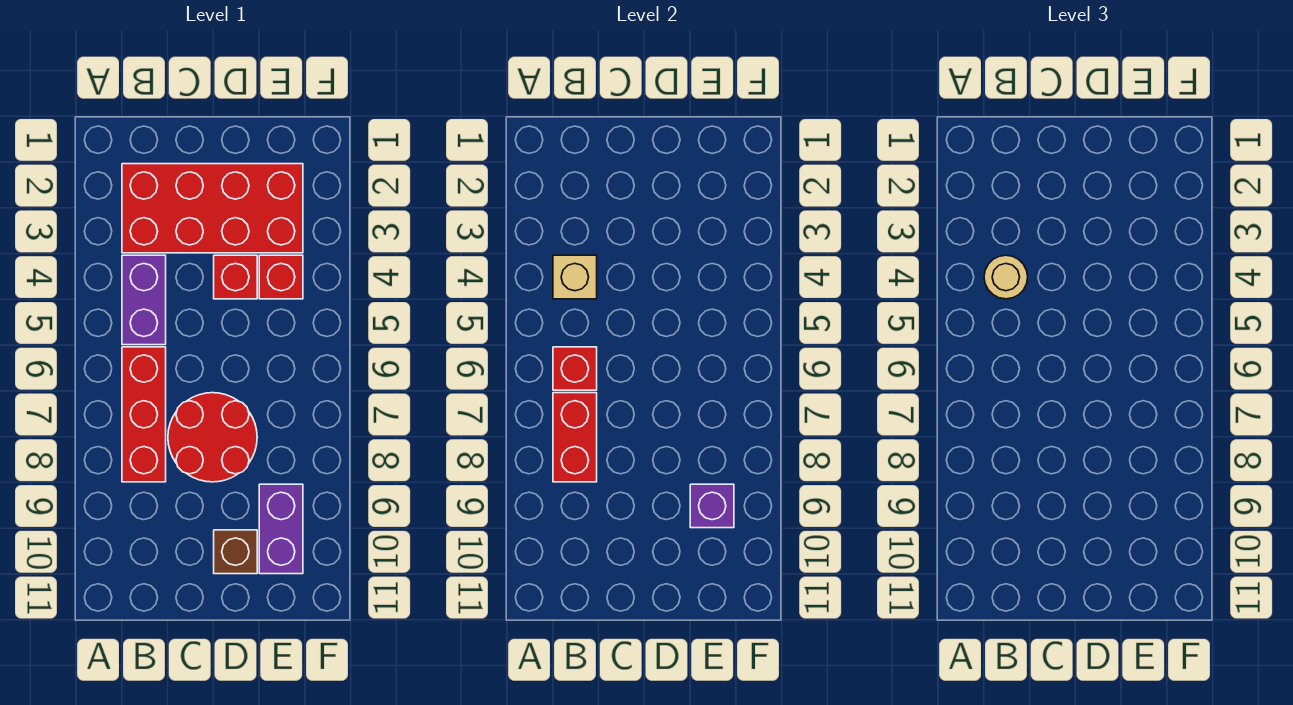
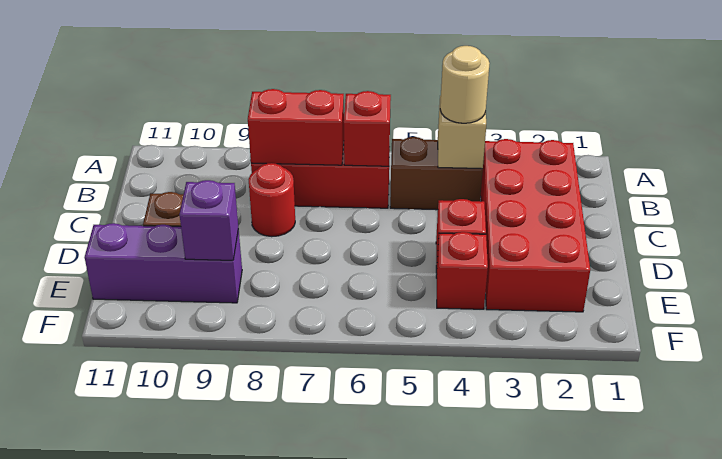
purple brick B4:B5 level 1 -> brown brick B4:B5 level 1
red round brick C7:D8 level 1 -> red round brick C8 level 1
purple brick E9:E10 level 1 -> purple brick E9:E11 level 1

